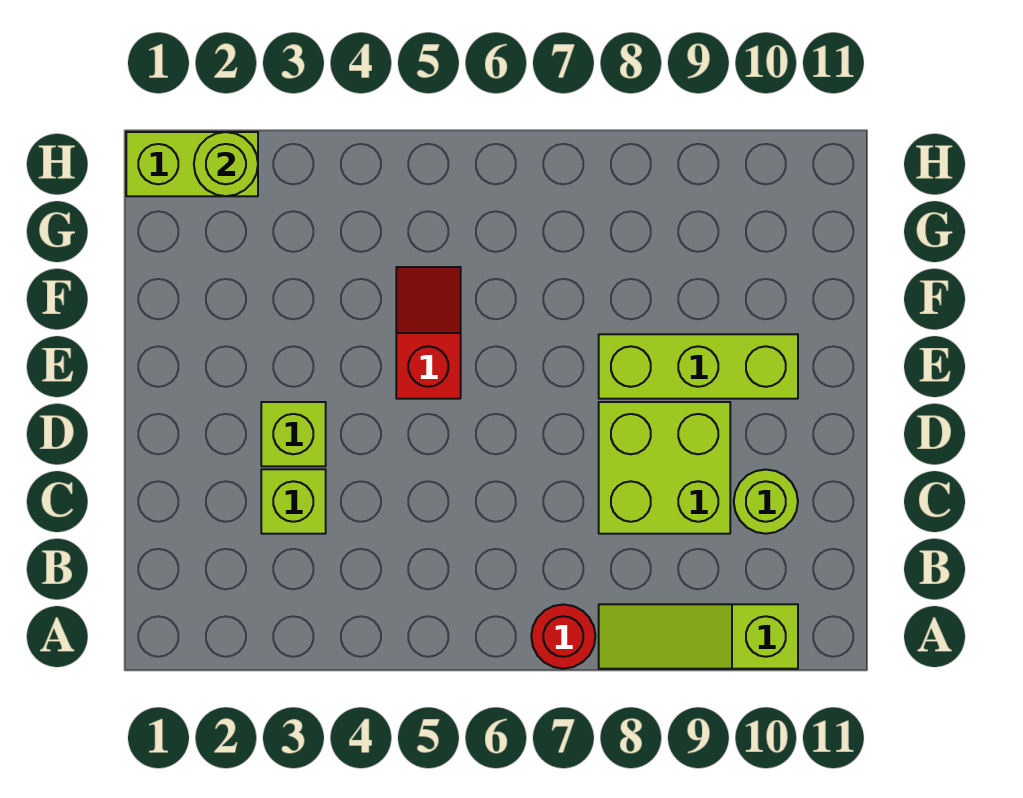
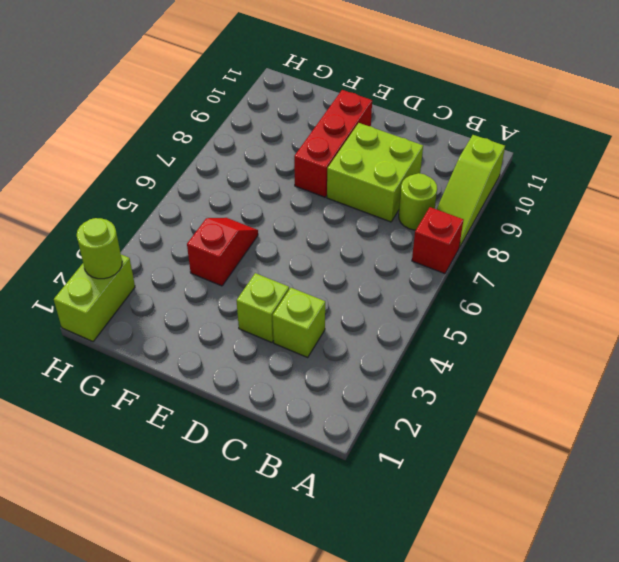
red round brick A7 level 1 -> red brick A7 level 1
lime round brick C10 level 1 -> lime round brick B8 level 1
red slope E5:F5 level 1 top E -> red slope F4:F5 level 1 top 4
lime brick E8:E10 level 1 -> red brick E8:E10 level 1

